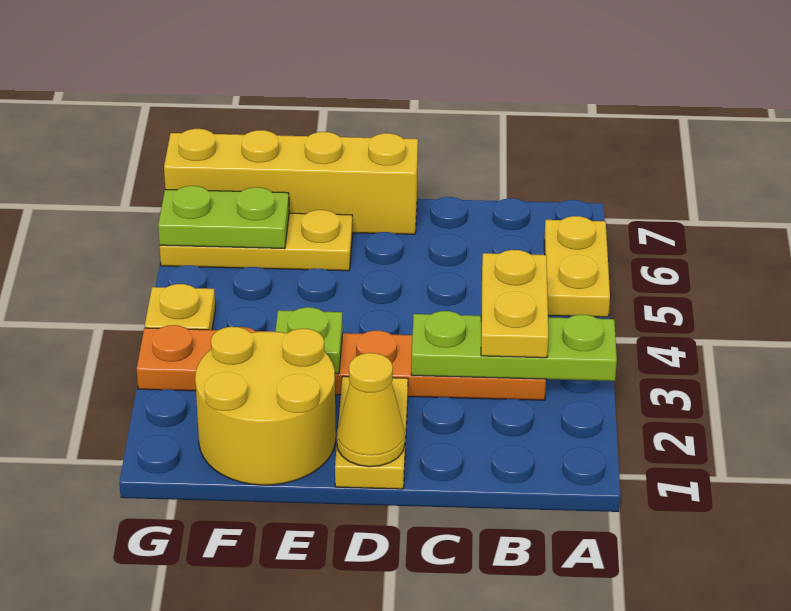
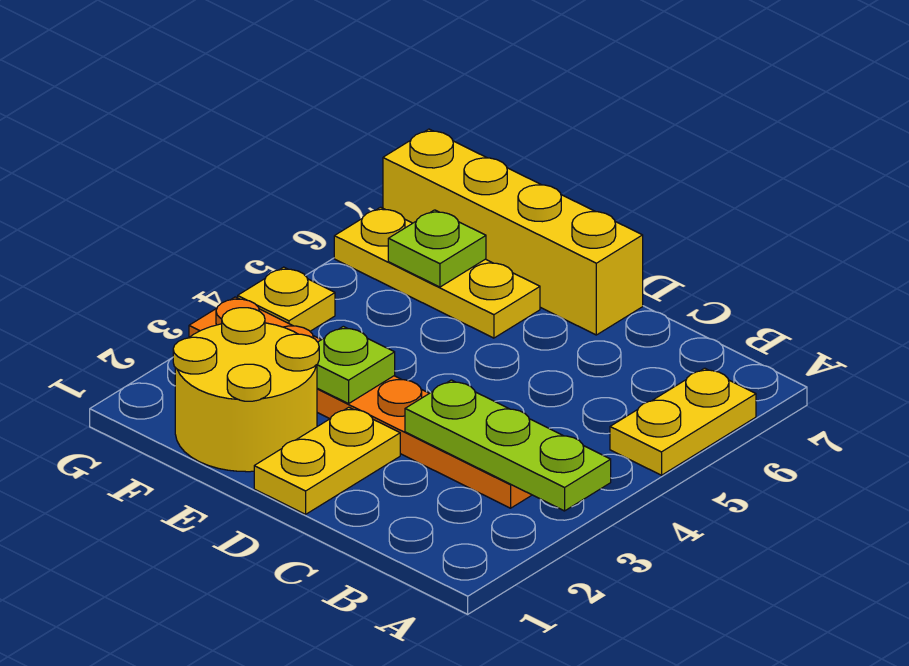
yellow plate B3:B4 level 3 -> none
yellow cone D1 level 2 -> none
lime plate F6:G6 level 2 -> lime plate F6 level 2

